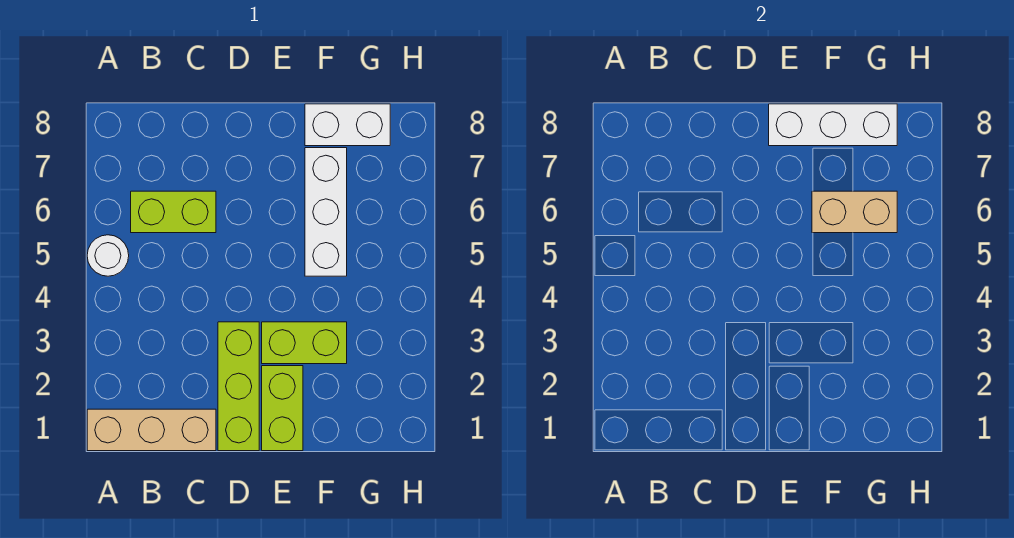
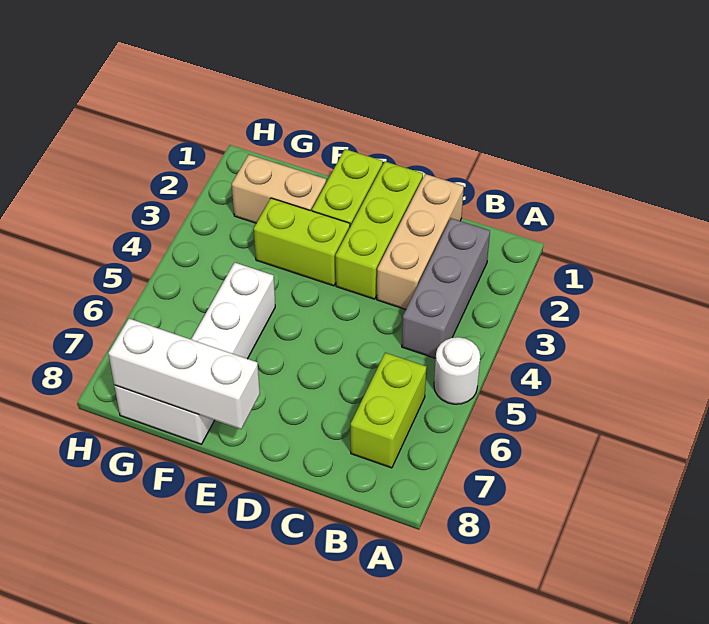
tan brick A1:C1 level 1 -> tan brick C1:C3 level 1
none -> grey brick B2:B4 level 1
lime brick B6:C6 level 1 -> lime brick B6:B7 level 1
tan brick F6:G6 level 2 -> tan brick F2:G2 level 1

